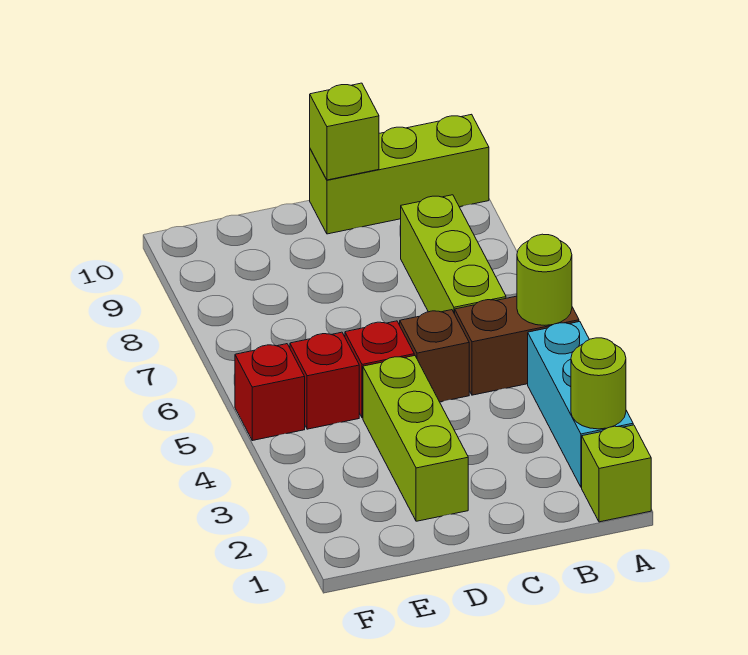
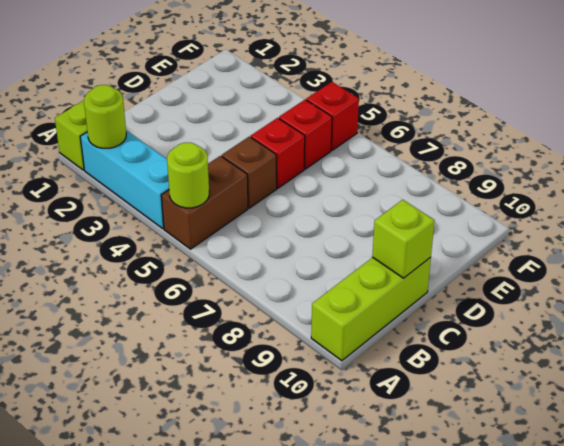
lime brick B6:B8 level 1 -> none
lime brick D2:D4 level 1 -> none

